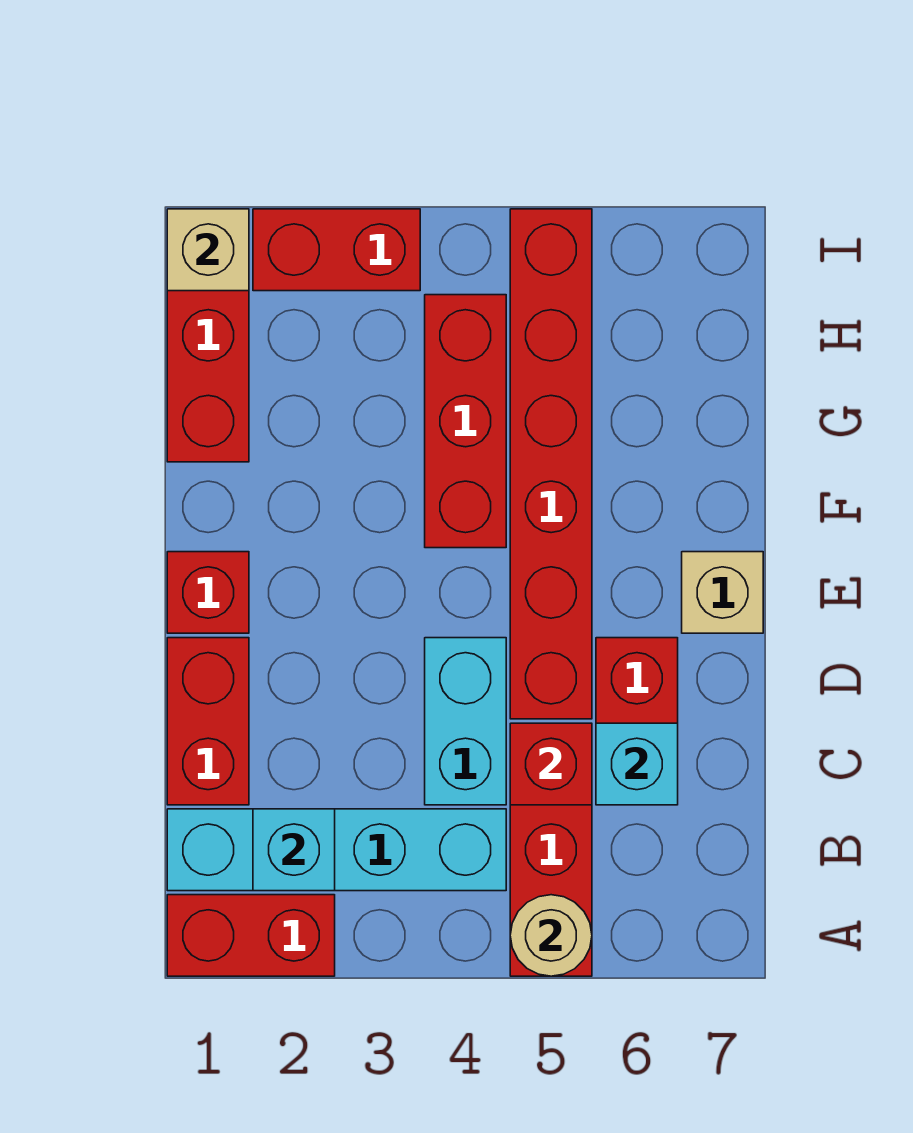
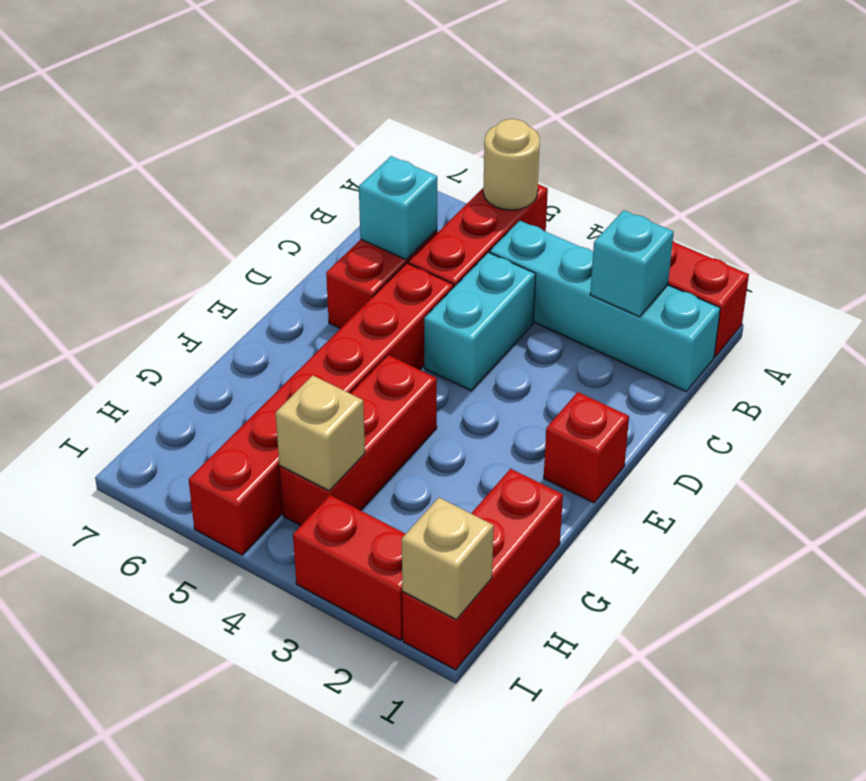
red brick C1:D1 level 1 -> none
red brick C5 level 2 -> none
tan brick E7 level 1 -> tan brick H4 level 2

